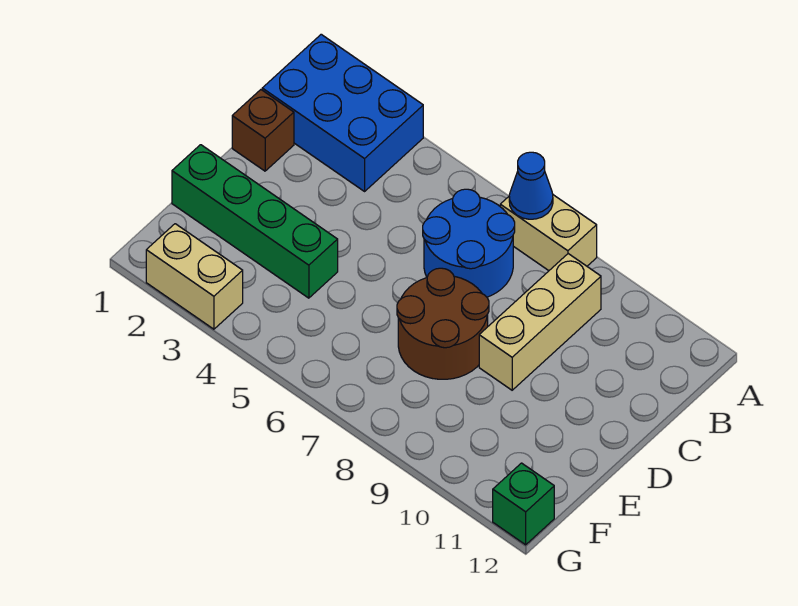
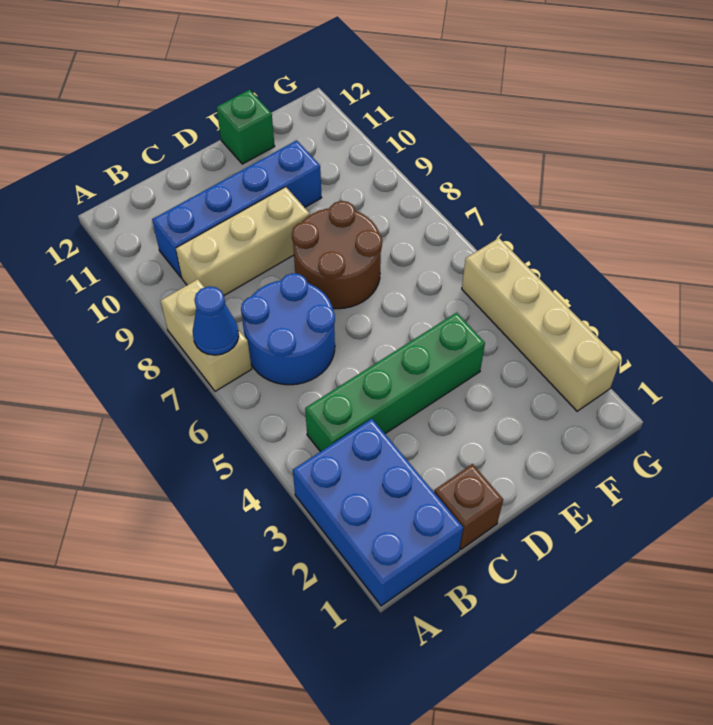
none -> blue brick B10:E10 level 1
green brick E1:E4 level 1 -> green brick B4:E4 level 1
tan brick G2:G3 level 1 -> tan brick G2:G5 level 1
green brick G12 level 1 -> green brick E12 level 1

